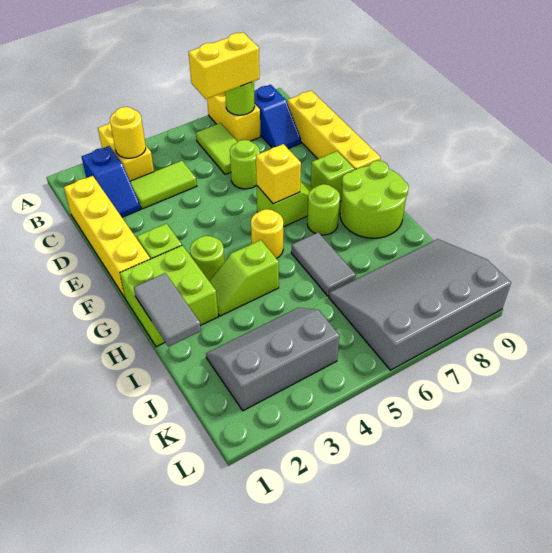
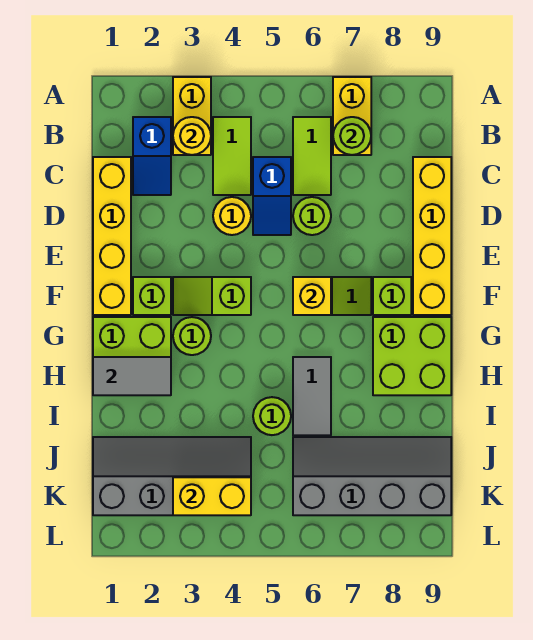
yellow brick B6:B7 level 3 -> yellow brick K3:K4 level 2
blue slope B8:C8 level 1 top B -> blue slope C5:D5 level 1 top C
lime tile C3:C4 level 1 -> lime tile B4:C4 level 1
yellow round brick G5 level 1 -> yellow round brick D4 level 1
lime round brick G7 level 1 -> lime round brick I5 level 1
lime round brick G8:H9 level 1 -> lime brick G8:H9 level 1
grey tile H1:I1 level 2 -> grey tile H1:H2 level 2
lime slope H3:H4 level 1 top 4 -> lime slope F3:F4 level 1 top 4
grey slope J2:K4 level 1 top K -> grey slope J1:K4 level 1 top K
grey slope J6:L9 level 1 top L -> grey slope J6:K9 level 1 top K

